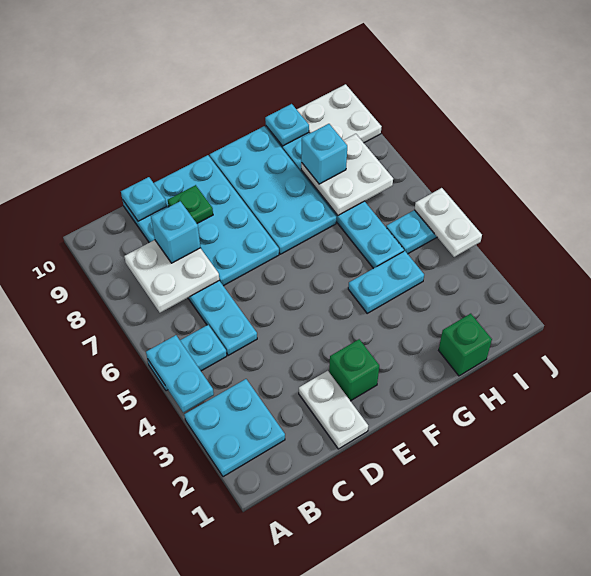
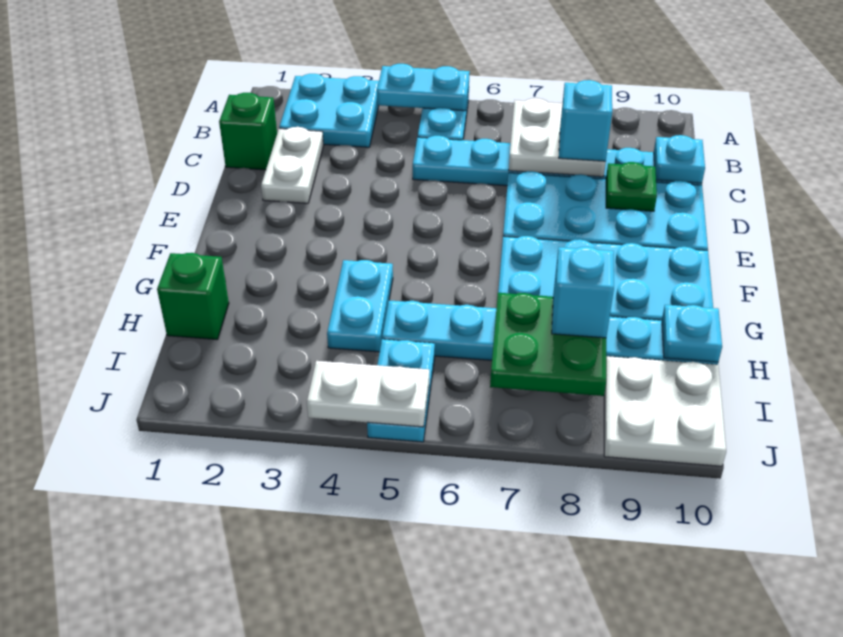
white plate D1:D2 level 1 -> white plate C2:D2 level 1
green brick E2 level 1 -> green brick C1 level 1
white plate H7:I8 level 2 -> green plate H7:I8 level 2

